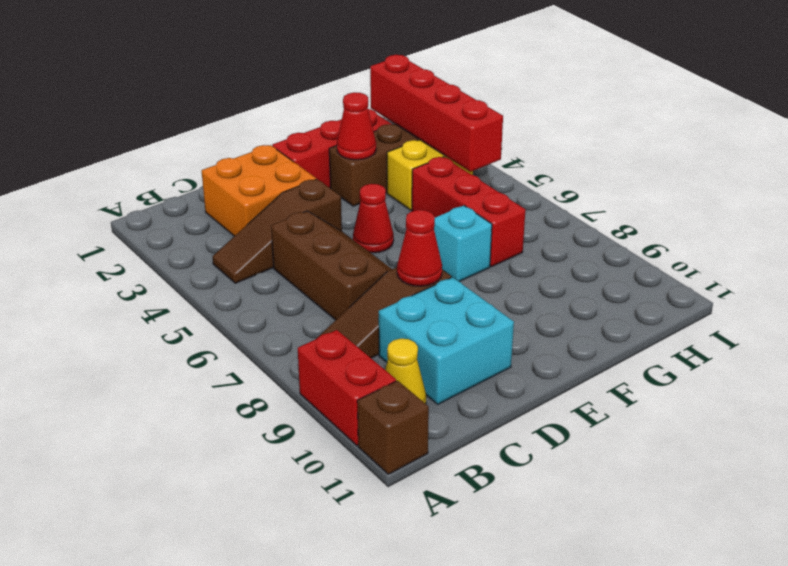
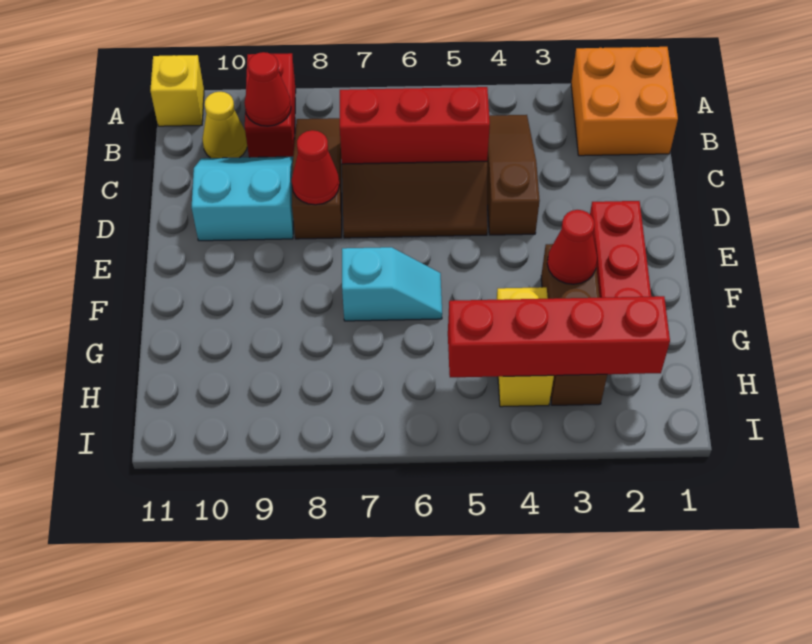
red brick A9:A10 level 1 -> red brick A9:B9 level 1
brown brick A11 level 1 -> yellow brick A11 level 1
orange brick C2:D3 level 1 -> orange brick A1:B2 level 1
cyan brick C9:D10 level 1 -> cyan slope C9:D10 level 1 top D
red cone E5 level 1 -> red cone B9 level 2
red brick G5:G7 level 1 -> red brick C5:C7 level 2

